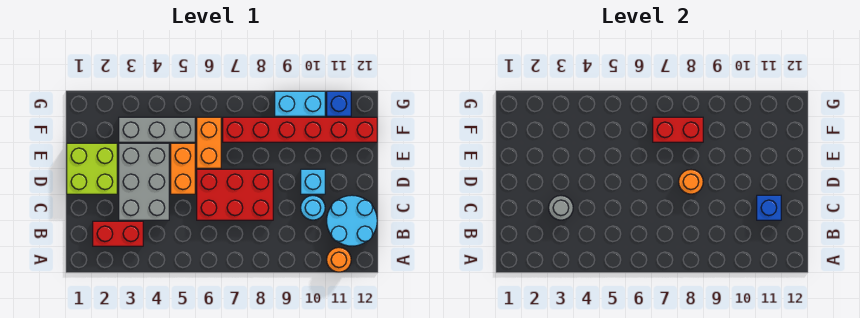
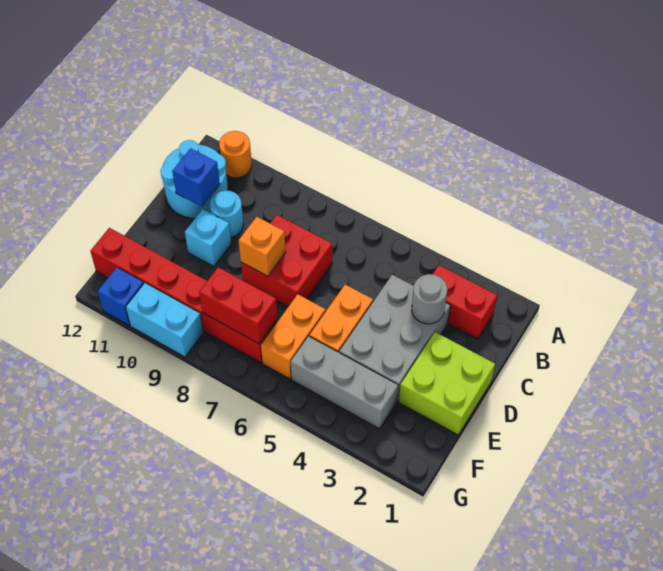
red brick C6:D8 level 1 -> red brick C7:D8 level 1
orange round brick D8 level 2 -> orange brick D8 level 2

